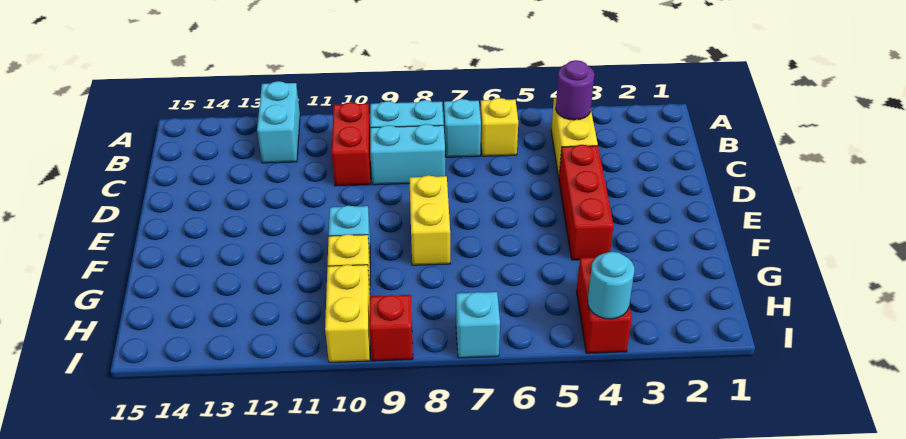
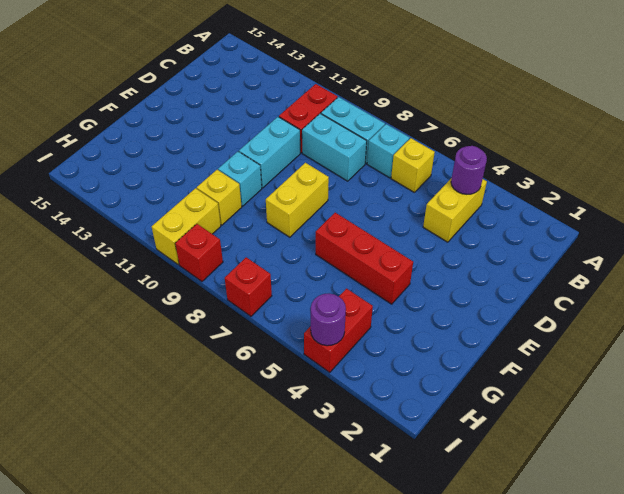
cyan brick A12:B12 level 1 -> cyan brick D10:E10 level 1
red brick D4:F4 level 1 -> red brick F4:F6 level 1
cyan round brick I4 level 2 -> purple round brick I4 level 2
cyan brick I7 level 1 -> red brick I7 level 1

